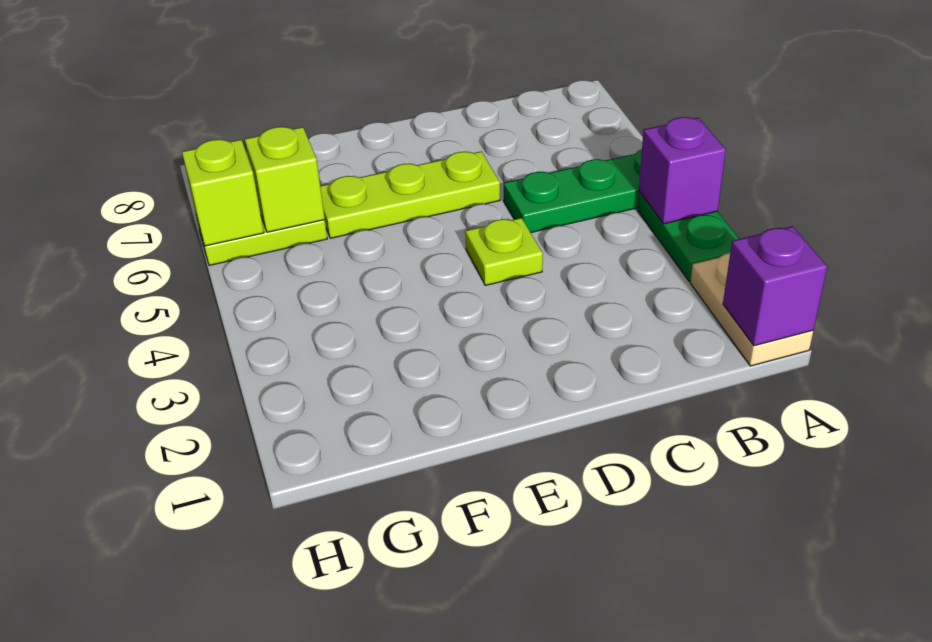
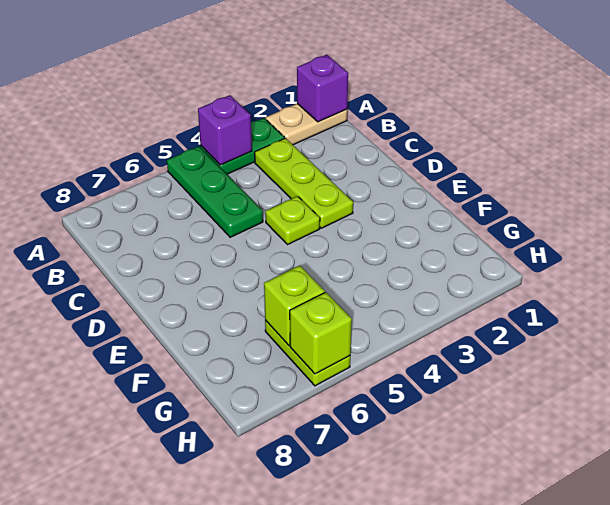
lime plate D6:F6 level 1 -> lime plate B3:D3 level 1

